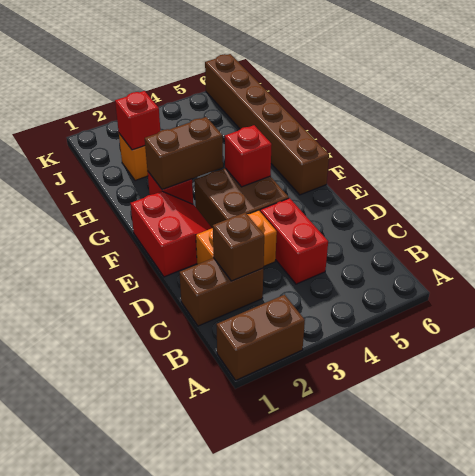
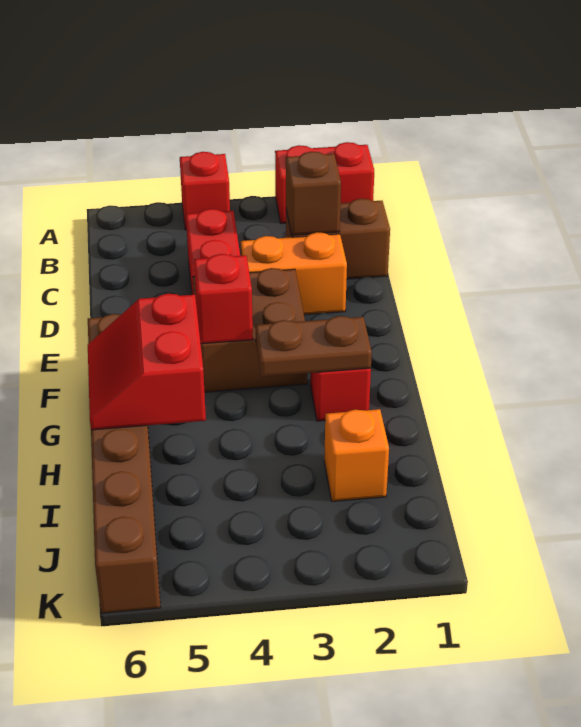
brown brick A1:A2 level 1 -> red brick A1:A2 level 1
red slope E1:F2 level 1 top 1 -> red slope G5:H6 level 2 top 5
brown brick G2:G3 level 2 -> brown plate G2:G3 level 2
red brick I2 level 2 -> red brick A4 level 1

